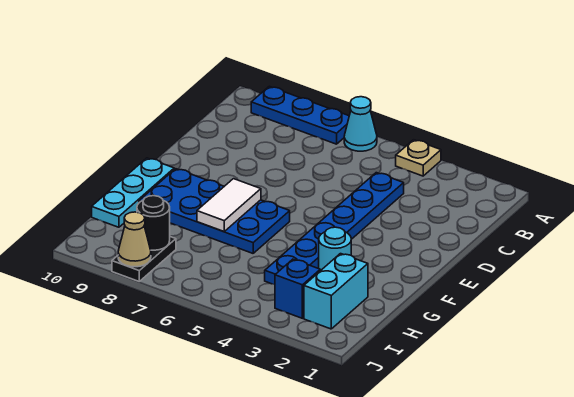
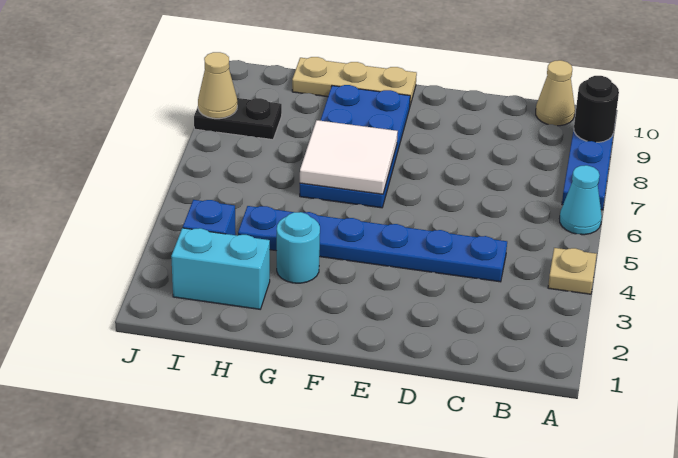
none -> tan cone B10 level 1
white tile F7:G7 level 2 -> white tile F6:G7 level 2
cyan plate F10:H10 level 1 -> tan plate F10:H10 level 1
black round brick I8 level 2 -> black round brick A9 level 2

